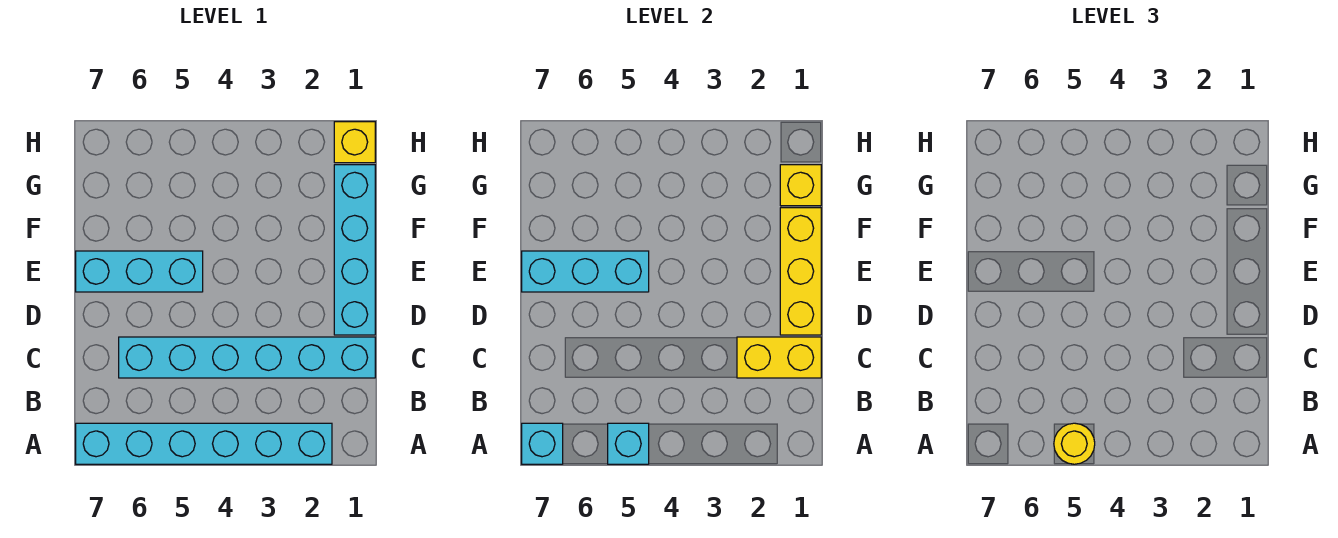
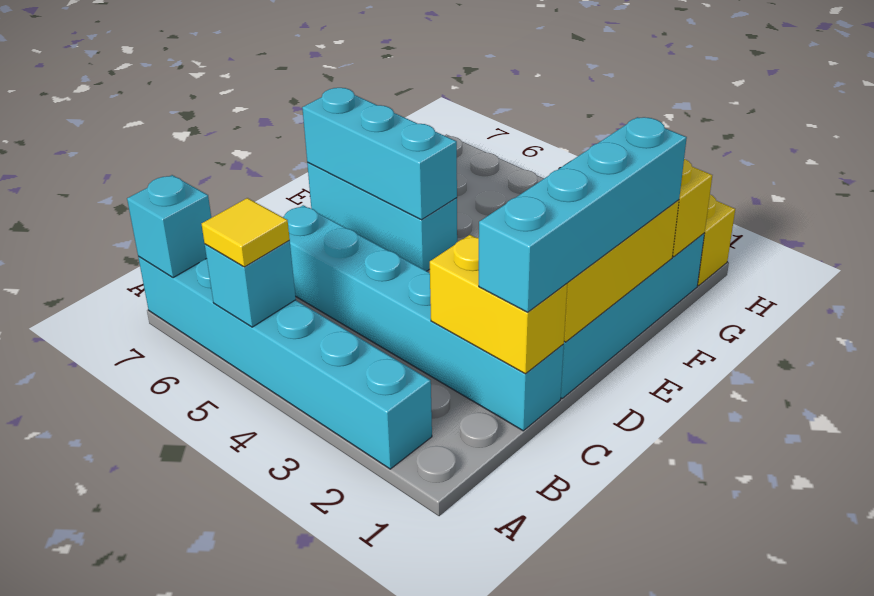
yellow round brick A5 level 3 -> yellow tile A5 level 3
none -> cyan brick C1:F1 level 3

